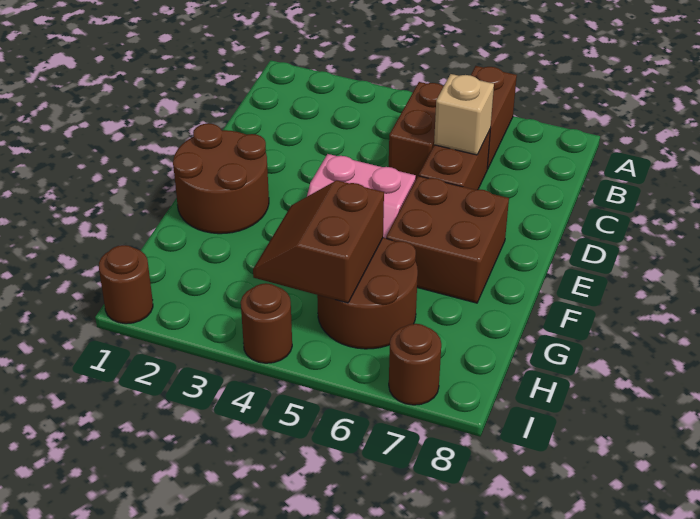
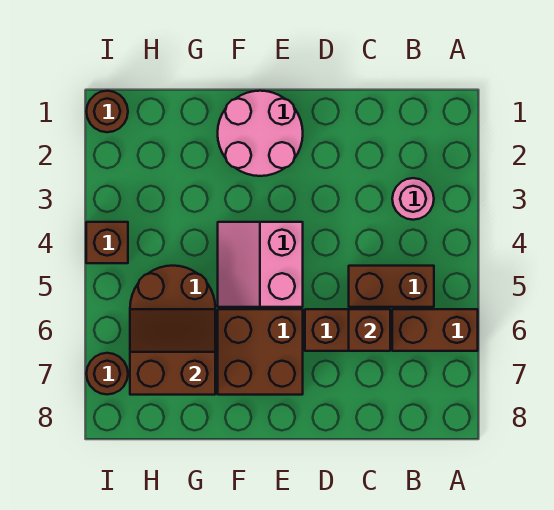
none -> pink round brick B3 level 1
tan brick C6 level 2 -> brown brick C6 level 2
brown round brick E1:F2 level 1 -> pink round brick E1:F2 level 1
brown slope G4:H5 level 2 top 5 -> brown slope G6:H7 level 2 top 7
brown round brick I4 level 1 -> brown brick I4 level 1

